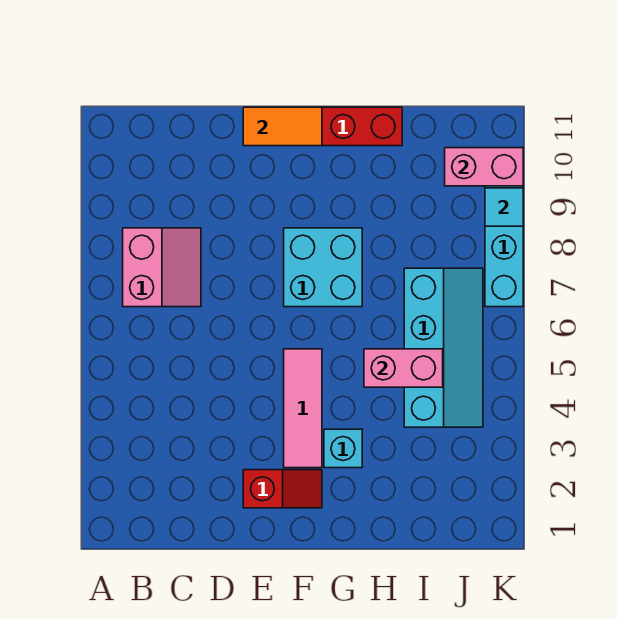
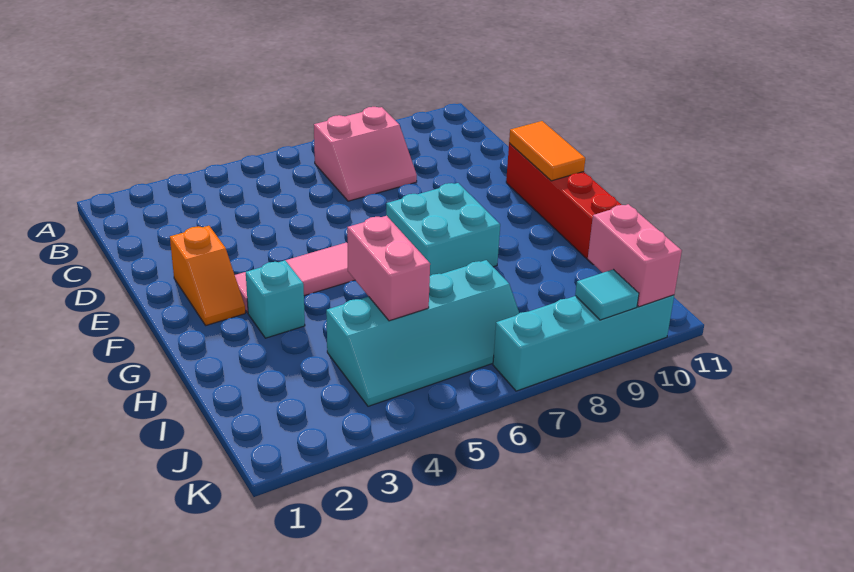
red slope E2:F2 level 1 top E -> orange slope E2:F2 level 1 top E

